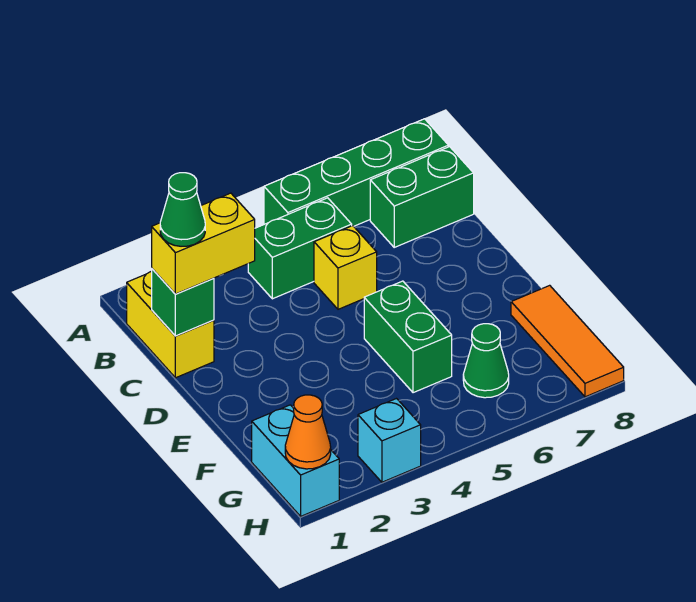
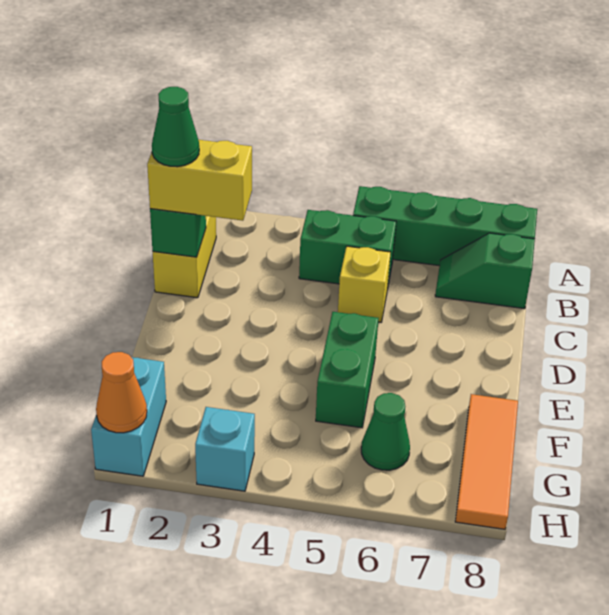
green brick B7:B8 level 1 -> green slope B7:B8 level 1 top 8

